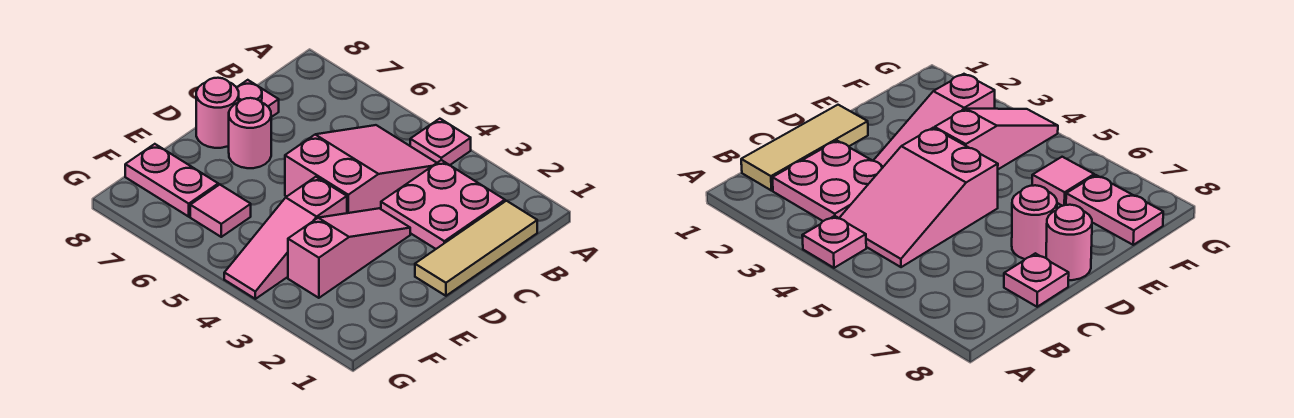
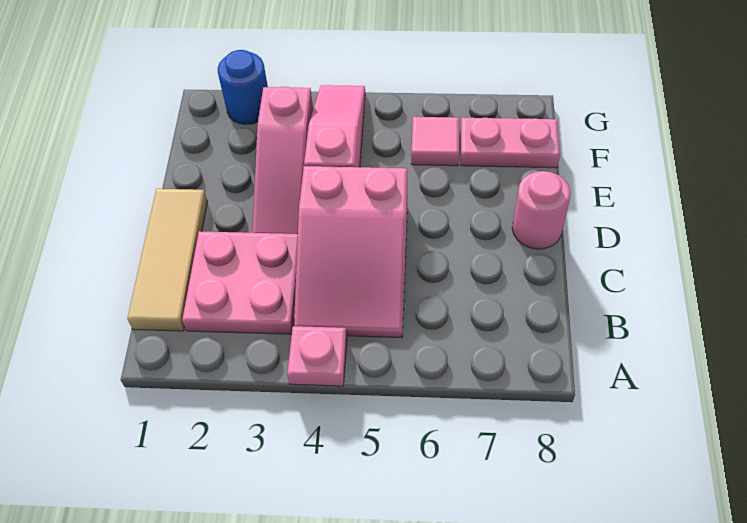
pink plate C8 level 1 -> none
pink round brick D7 level 1 -> none
none -> blue round brick G2 level 1

